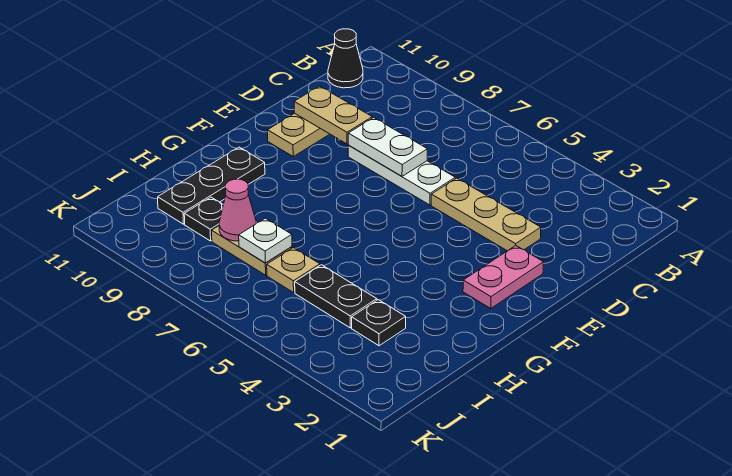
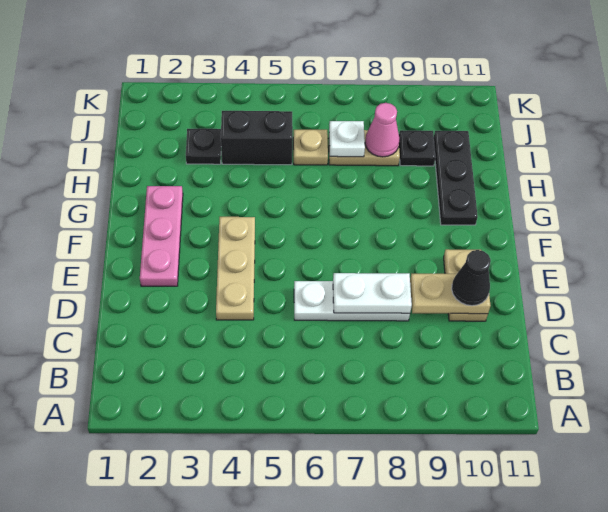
black cone B11 level 1 -> black cone D10 level 3
tan plate D3:D5 level 1 -> tan plate D4:F4 level 1
pink plate E2:F2 level 1 -> pink plate E2:G2 level 1
black plate I4:I5 level 1 -> black brick I4:I5 level 1

